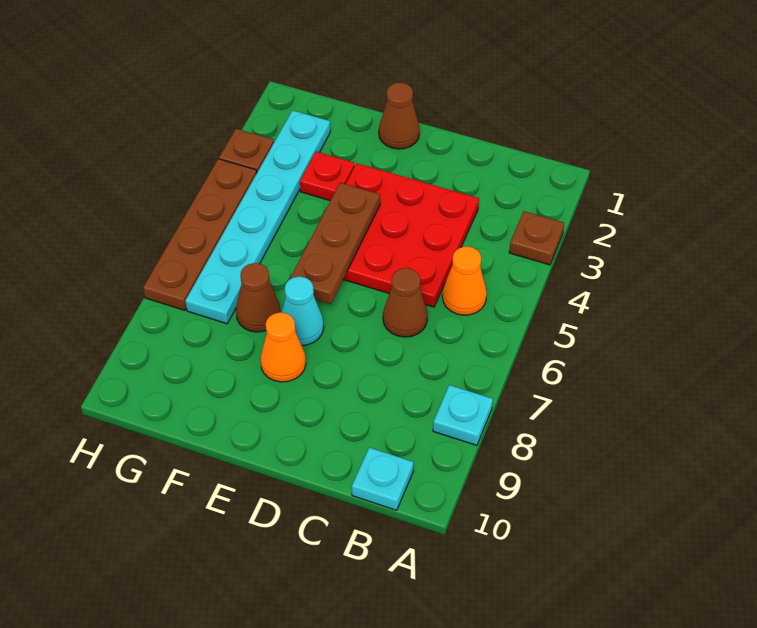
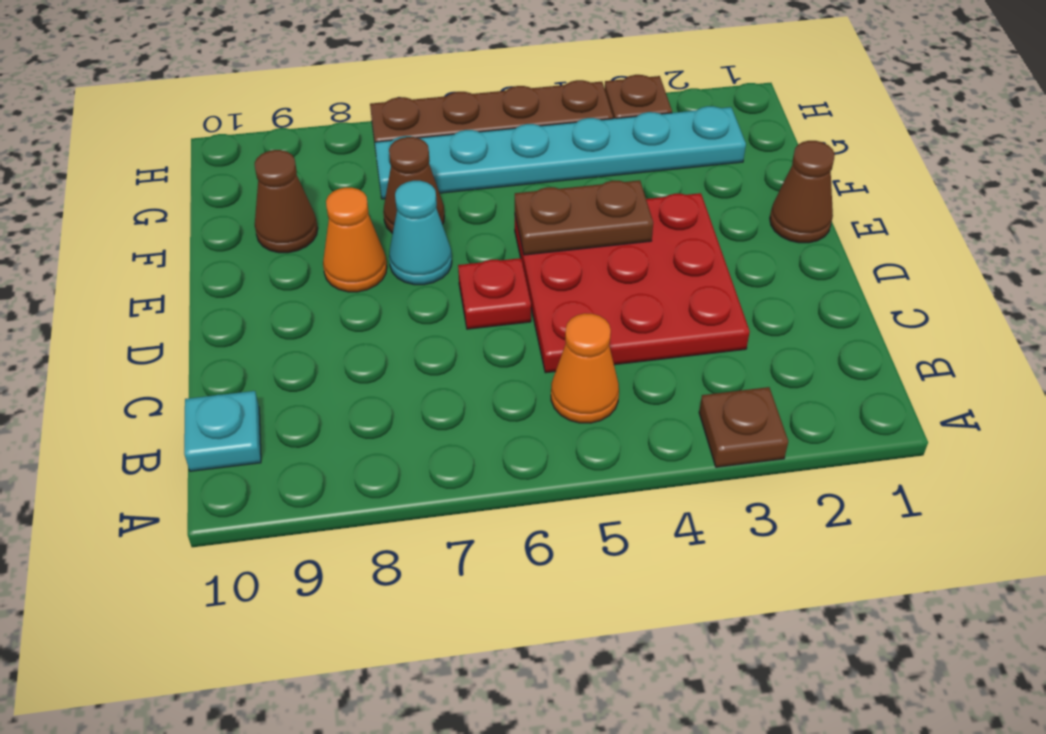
cyan plate A8 level 1 -> none
brown cone C6 level 1 -> brown cone F9 level 1
brown plate E4:E6 level 2 -> brown plate E4:E5 level 2
red plate F3 level 1 -> red plate D6 level 1

